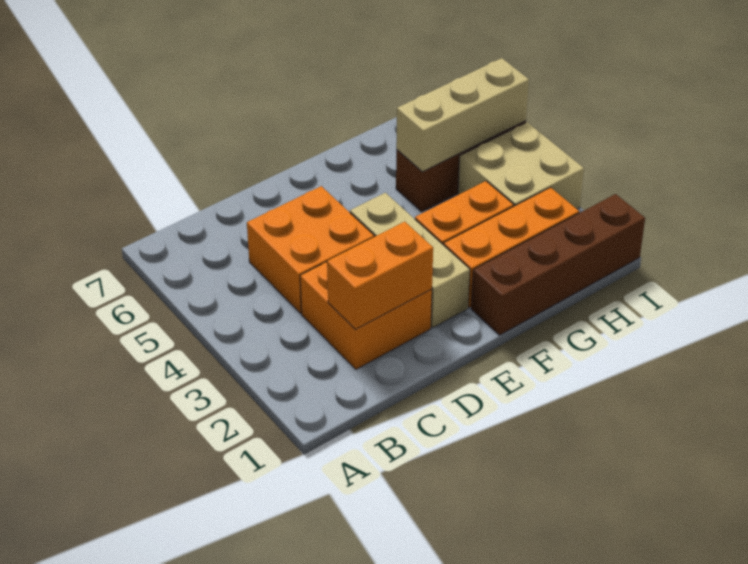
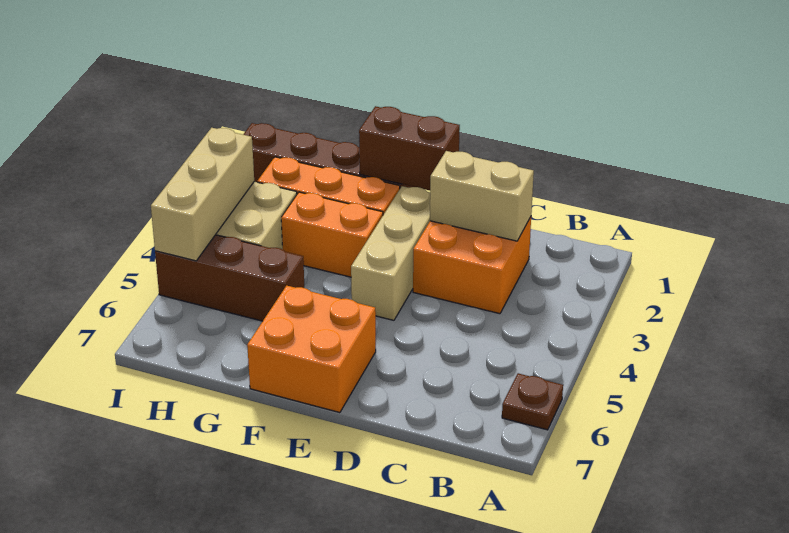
none -> brown plate A6 level 1
orange brick C2:D2 level 2 -> tan brick C2:D2 level 2
orange brick C4:D5 level 1 -> orange brick E6:F7 level 1
none -> brown brick E1:F1 level 2
tan brick G5:I5 level 2 -> tan brick I3:I5 level 2

